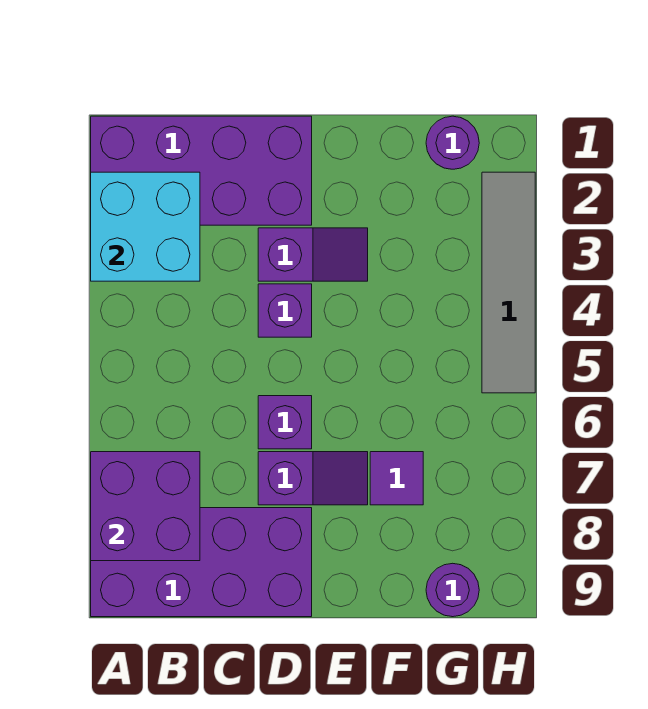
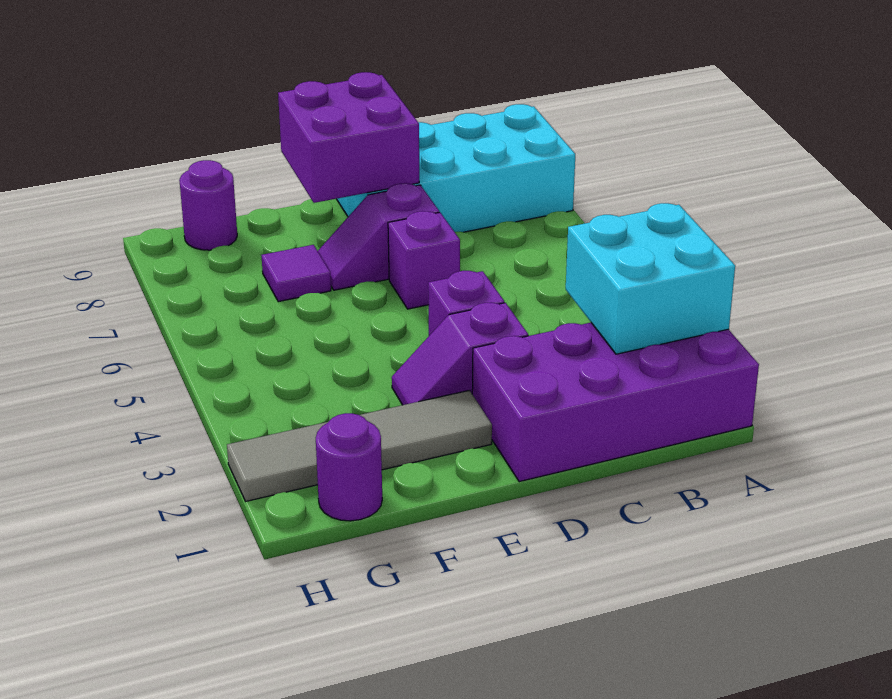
purple brick A7:B8 level 2 -> purple brick D8:E9 level 2
purple brick A8:D9 level 1 -> cyan brick A8:D9 level 1
grey tile H2:H5 level 1 -> grey tile E2:H2 level 1

